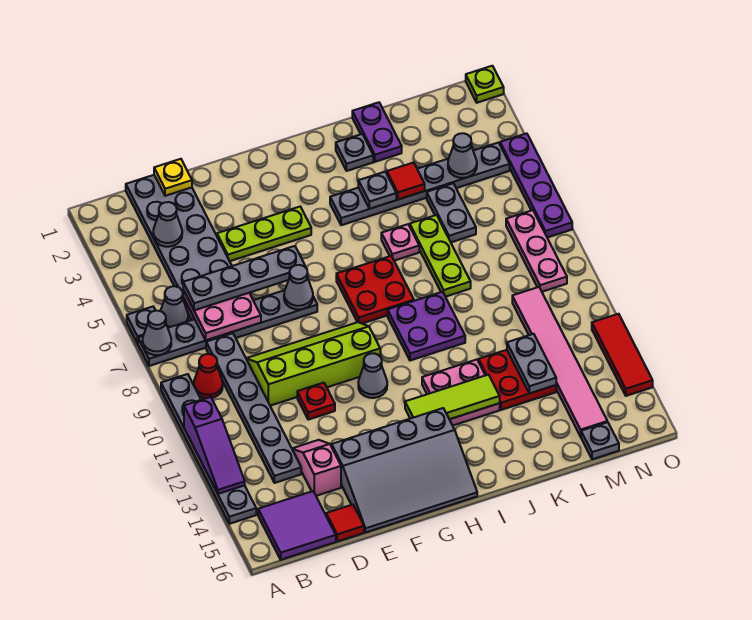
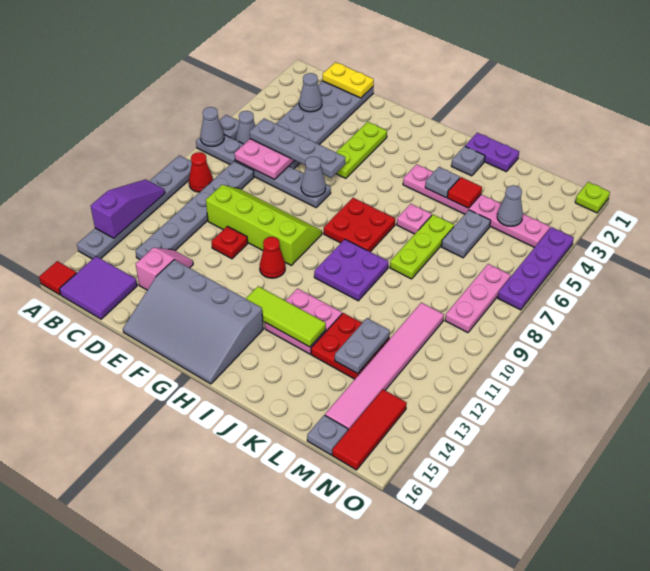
purple slope A11:A13 level 2 top 11 -> purple slope A11:A13 level 2 top 13
yellow plate D1 level 2 -> yellow plate C1:D1 level 2
red tile D16 level 1 -> red tile A16 level 1
lime plate E4:G4 level 1 -> lime plate F3:F5 level 1
grey cone G11 level 1 -> red cone G11 level 1
grey plate I4:N4 level 1 -> pink plate I4:N4 level 1
purple plate K1:K2 level 1 -> purple plate J1:K1 level 1
red tile O12:O14 level 1 -> red tile N14:N16 level 1

